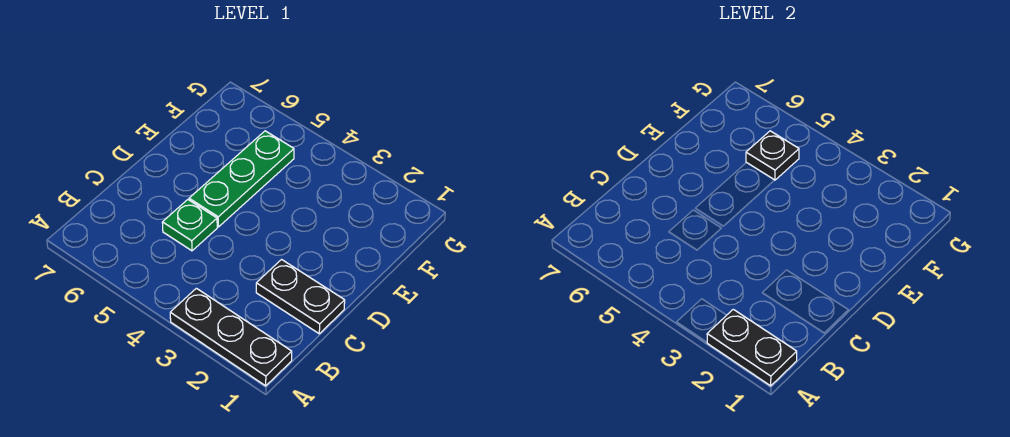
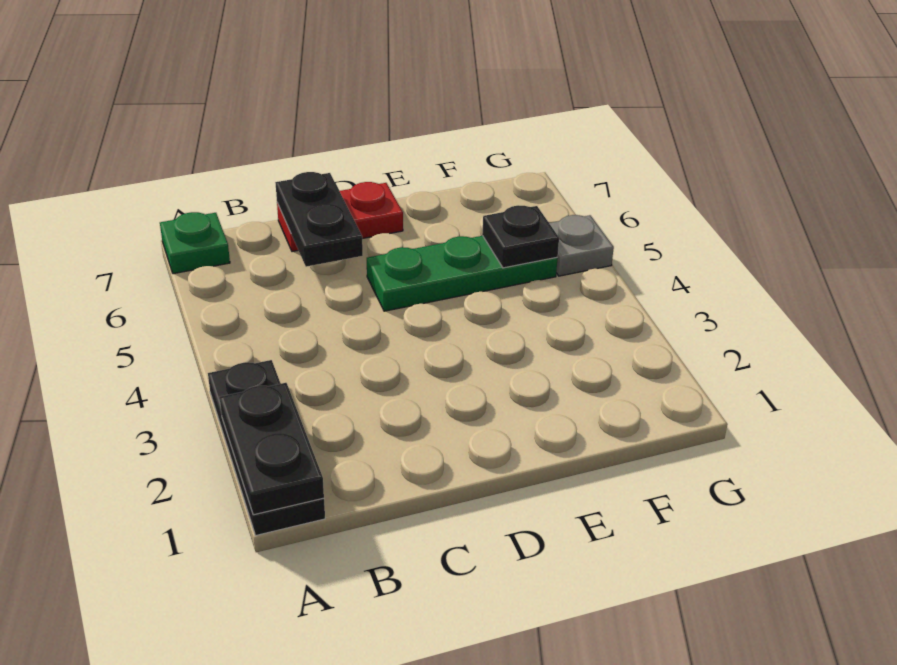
black plate C1:C2 level 1 -> black plate C6:C7 level 2
green plate C5 level 1 -> green plate A7 level 1
none -> red plate C7:D7 level 1
none -> grey plate G5 level 1

